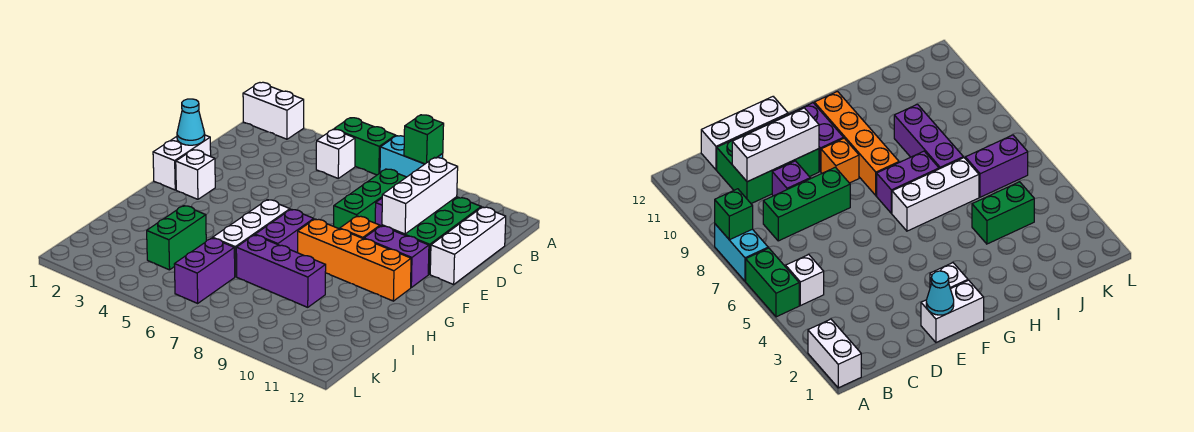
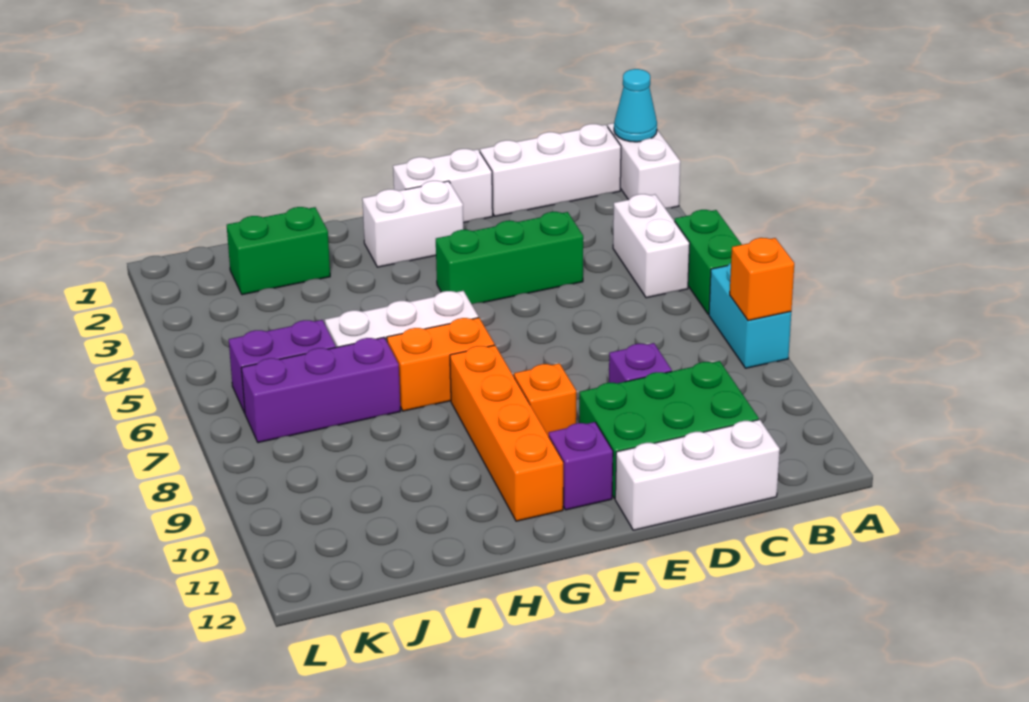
green brick A8 level 2 -> orange brick A8 level 2
white brick B5 level 1 -> white brick B4:B5 level 1
green brick C8:E8 level 1 -> green brick D4:F4 level 1
white brick C10:E10 level 2 -> white brick B1:D1 level 1
cyan cone E1 level 2 -> cyan cone A1 level 2
white brick F2 level 1 -> white brick F2:G2 level 1
purple brick F10:F11 level 1 -> purple brick F11 level 1
purple brick G7:H7 level 1 -> orange brick G7:H7 level 1
green brick I4:J4 level 1 -> green brick I2:J2 level 1
purple brick I7:I9 level 1 -> purple brick I7:K7 level 1

